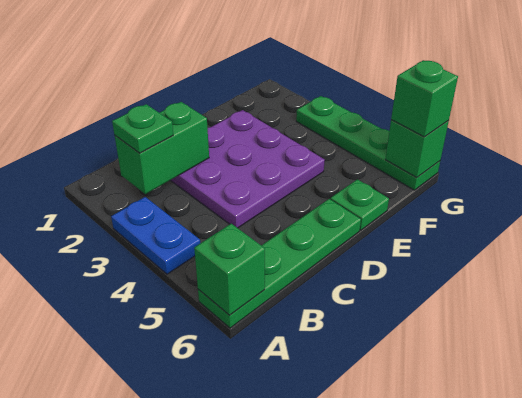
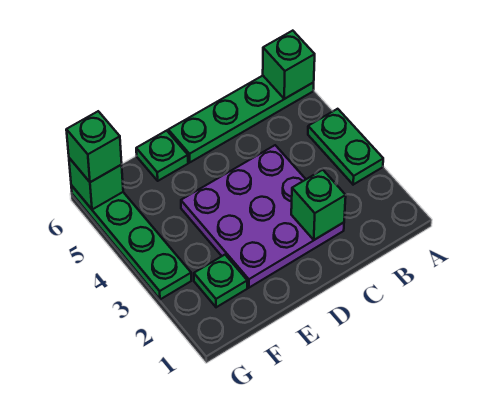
blue plate A3:A4 level 1 -> green plate A3:A4 level 1
green brick B2:C2 level 2 -> green brick C2 level 2
green plate B2 level 3 -> green plate F2 level 1

